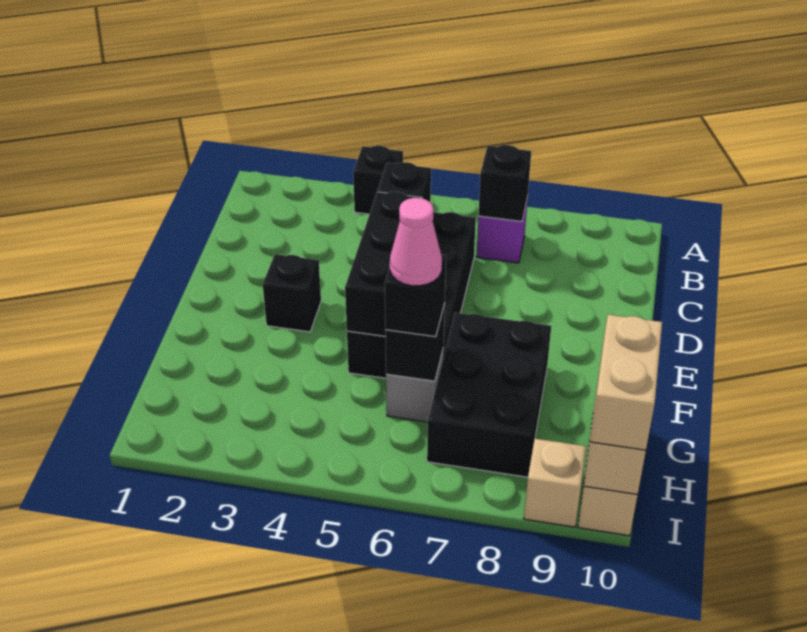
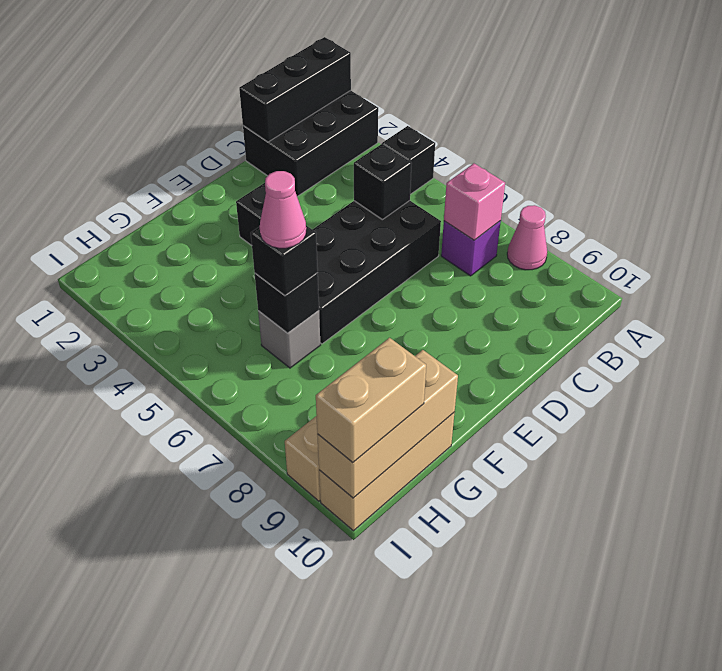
none -> pink cone A8 level 1
black brick B7 level 2 -> pink brick B7 level 2
black brick D5:F5 level 2 -> black brick A1:C1 level 2
black brick F7:H8 level 1 -> black brick A1:C2 level 1

